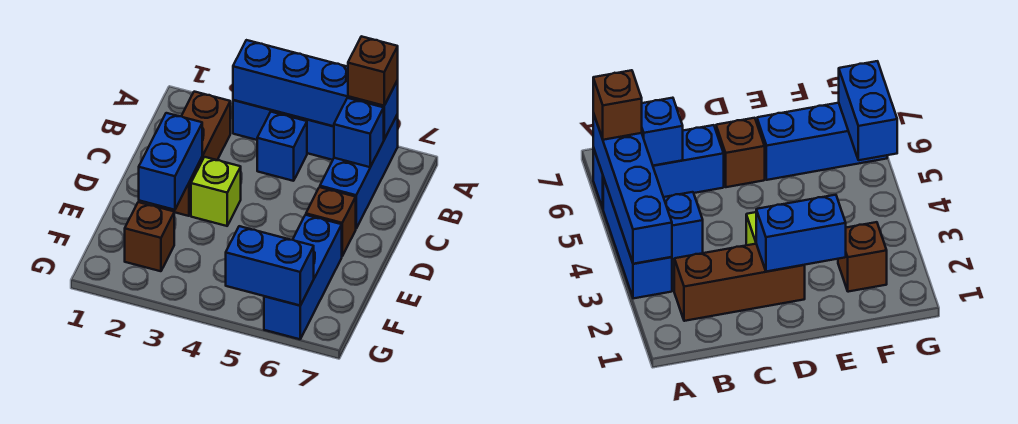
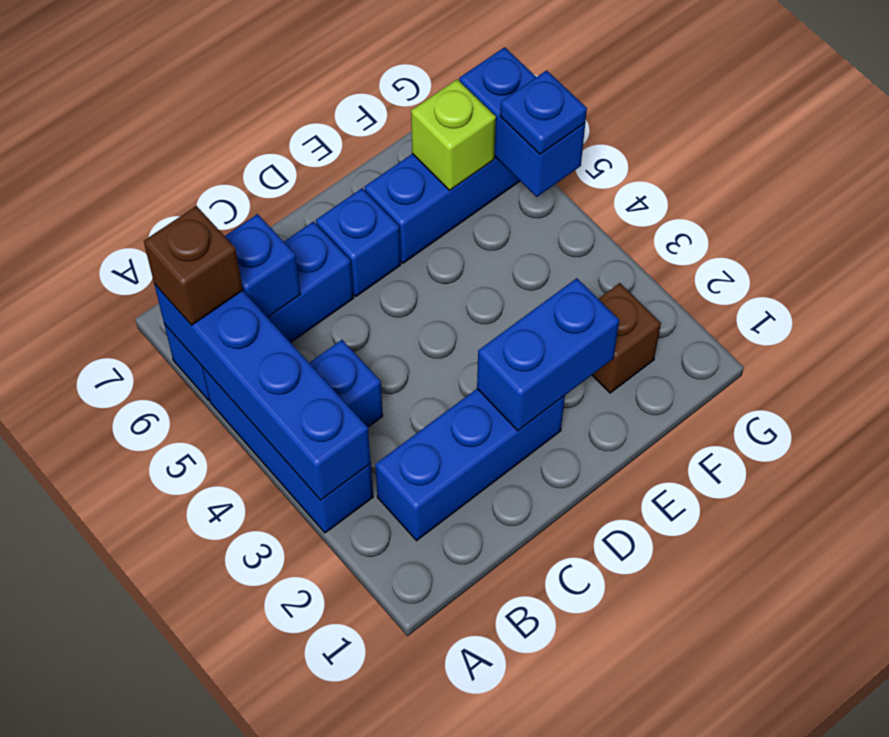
brown brick B2:D2 level 1 -> blue brick B2:D2 level 1
lime brick D3 level 1 -> lime brick F6 level 2
brown brick D6 level 1 -> blue brick D6 level 1
none -> blue plate G5 level 3

